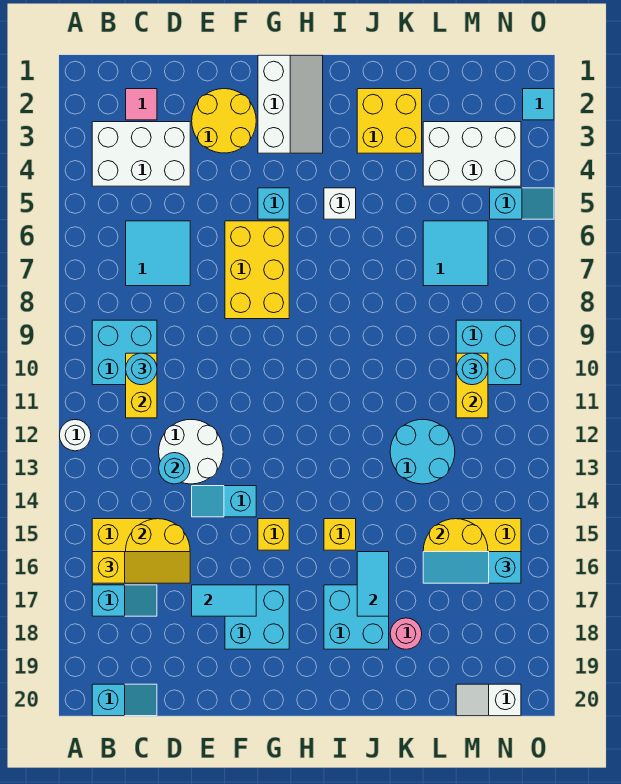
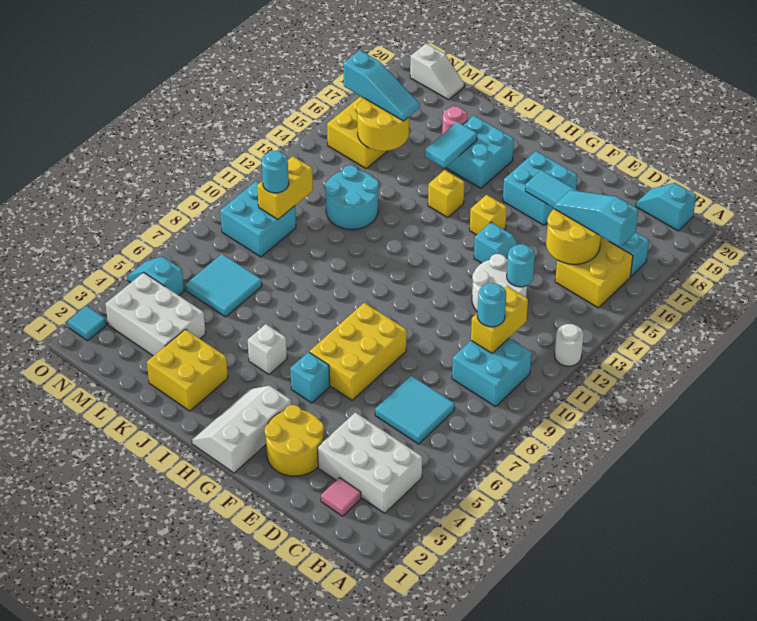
yellow slope B16:D16 level 3 top B -> cyan slope B16:D16 level 3 top B

